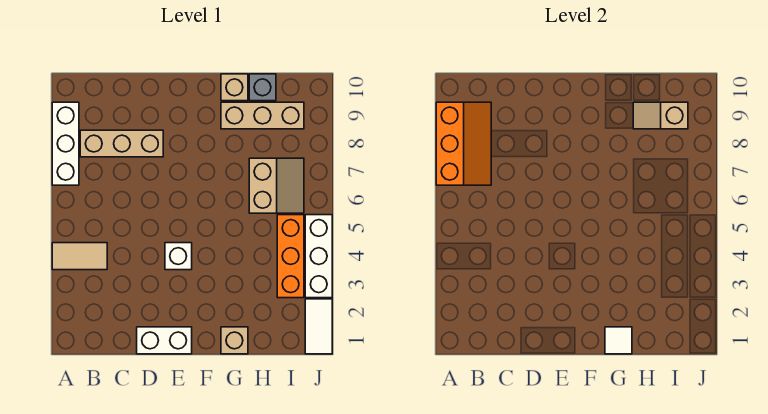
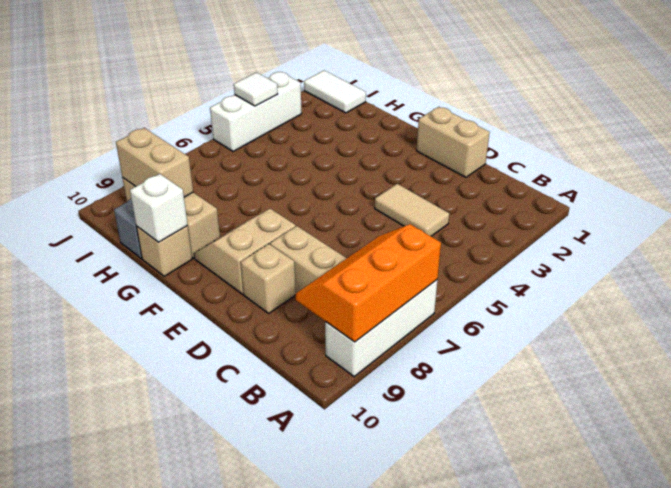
tan tile A4:B4 level 1 -> tan tile C4:D4 level 1
white brick D1:E1 level 1 -> tan brick D1:E1 level 1
white brick E4 level 1 -> white brick G10 level 2
tan brick G1 level 1 -> tan brick D9 level 1
white tile G1 level 2 -> white tile J4 level 2
tan slope H6:I7 level 1 top H -> tan slope E8:F9 level 1 top E
tan slope H9:I9 level 2 top I -> tan brick H9:I9 level 2
orange brick I3:I5 level 1 -> none
white tile J1:J2 level 1 -> white tile I1:J1 level 1

